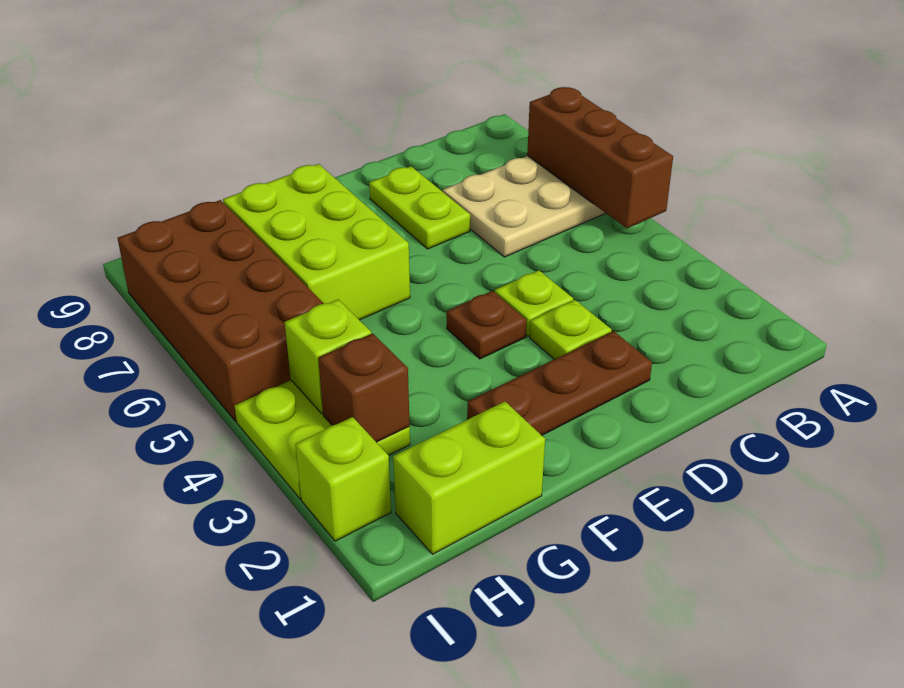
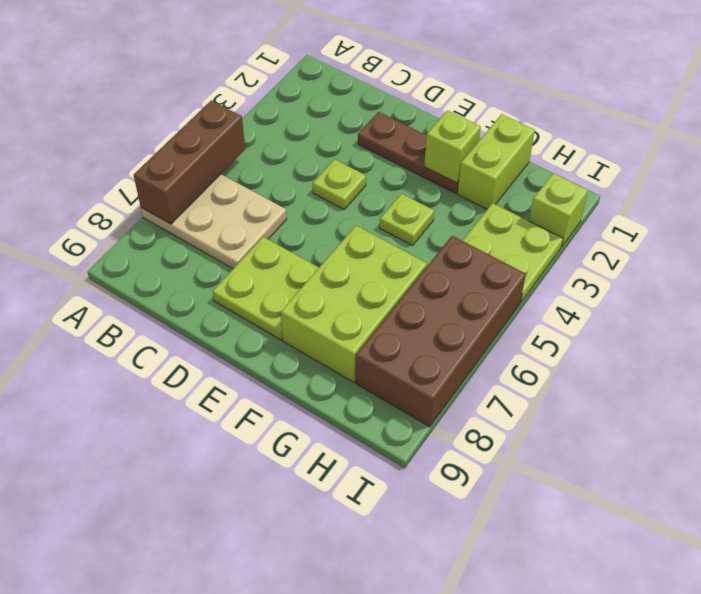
lime plate D3 level 1 -> lime plate F4 level 1
lime plate D7:D8 level 1 -> lime plate D7:E8 level 1
brown plate E4 level 1 -> none
lime brick G1:H1 level 1 -> lime brick G1:G2 level 1
brown brick H3 level 2 -> none
lime brick H4 level 2 -> lime brick F2 level 2

